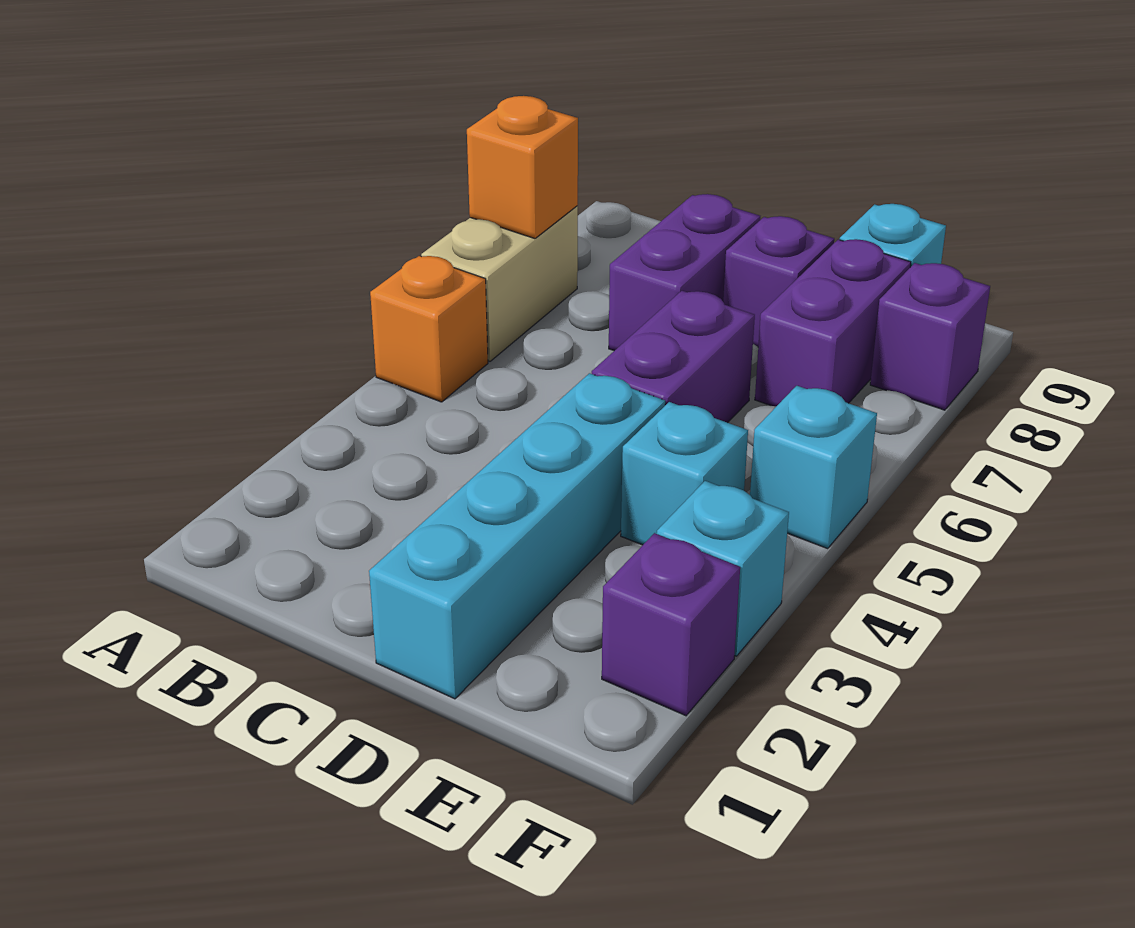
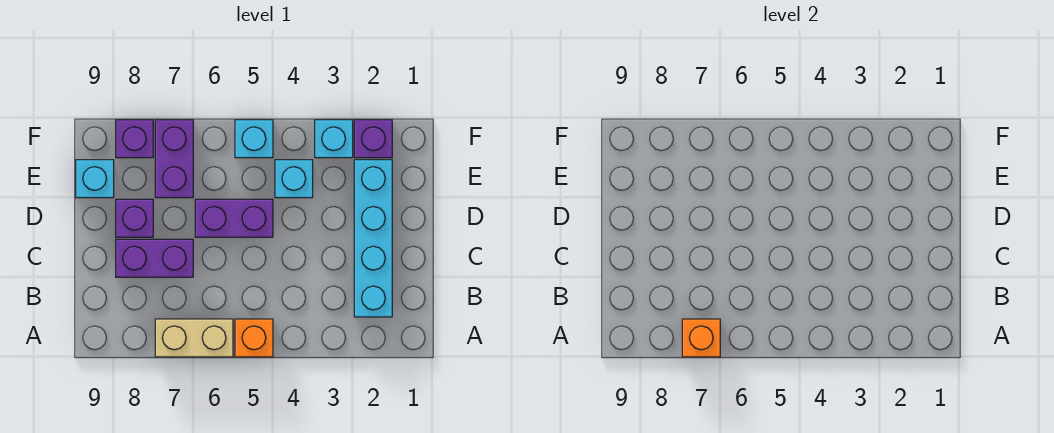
cyan brick D1:D4 level 1 -> cyan brick B2:E2 level 1
purple brick E7:E8 level 1 -> purple brick E7:F7 level 1

